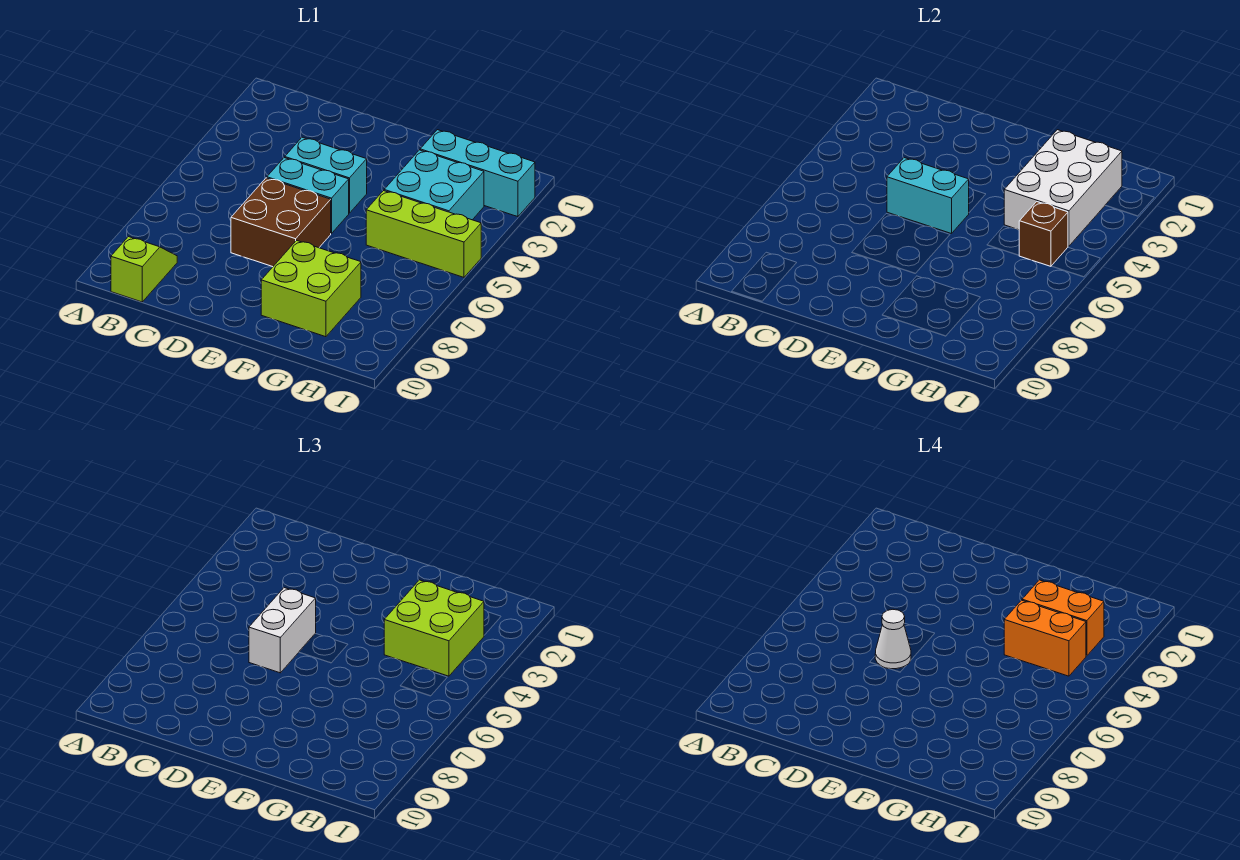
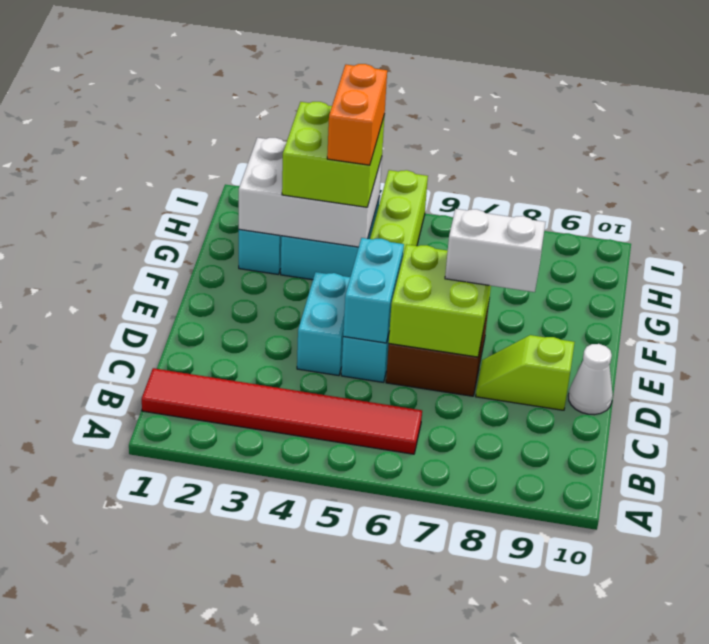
none -> red tile B1:B6 level 1
lime slope B9:B10 level 1 top 10 -> lime slope D8:D9 level 1 top 9
white brick D5:D6 level 3 -> white brick E7:E8 level 3
white cone D6 level 4 -> white cone D10 level 1
lime brick F8:G9 level 1 -> lime brick D6:E7 level 2
orange brick G3:H3 level 4 -> none
brown brick H5 level 2 -> none

